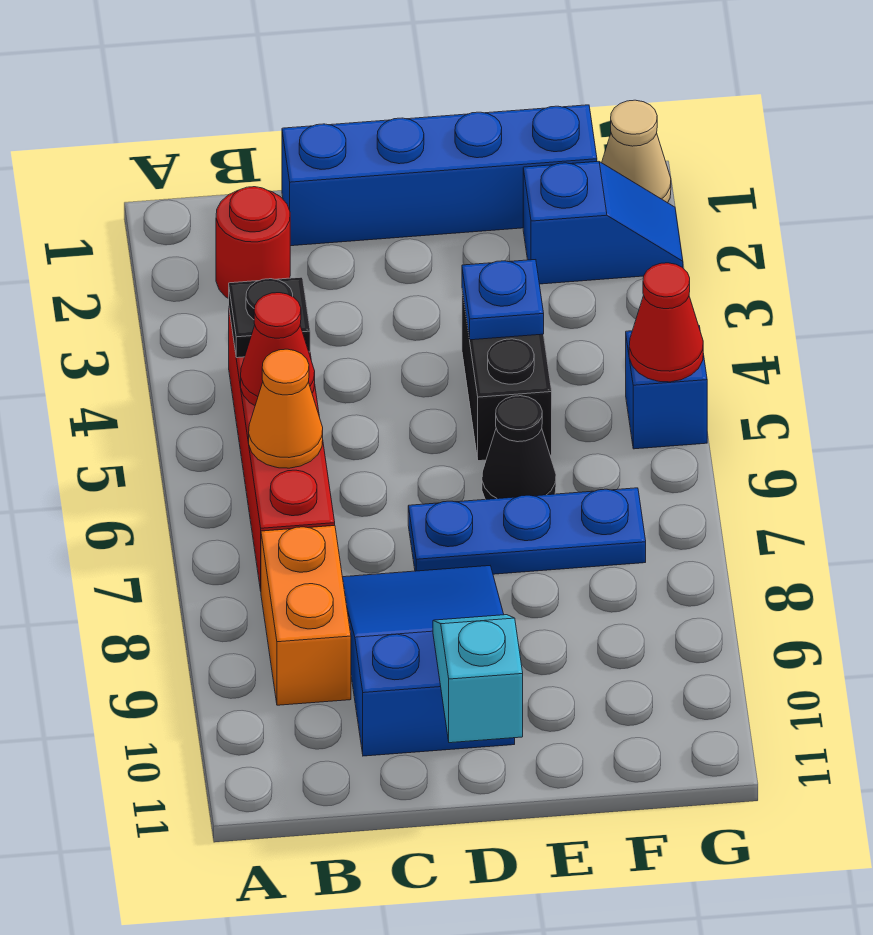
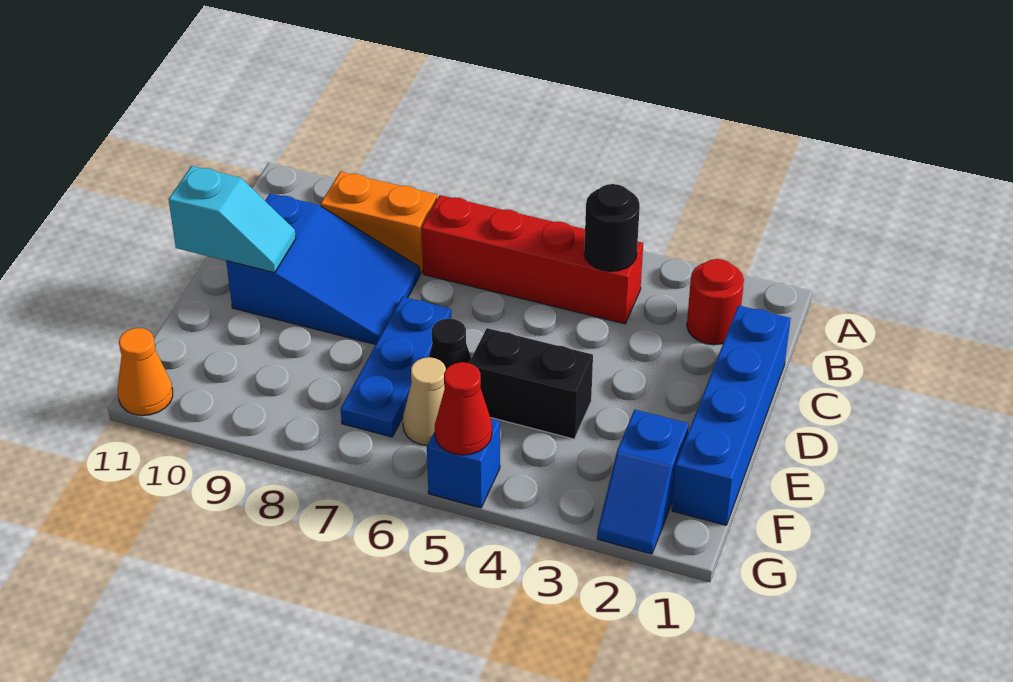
black plate B4 level 2 -> black round brick B4 level 2
red cone B5 level 2 -> none
orange cone B6 level 2 -> orange cone G11 level 1
blue plate E4 level 2 -> none
tan cone G1 level 1 -> tan cone F6 level 1

